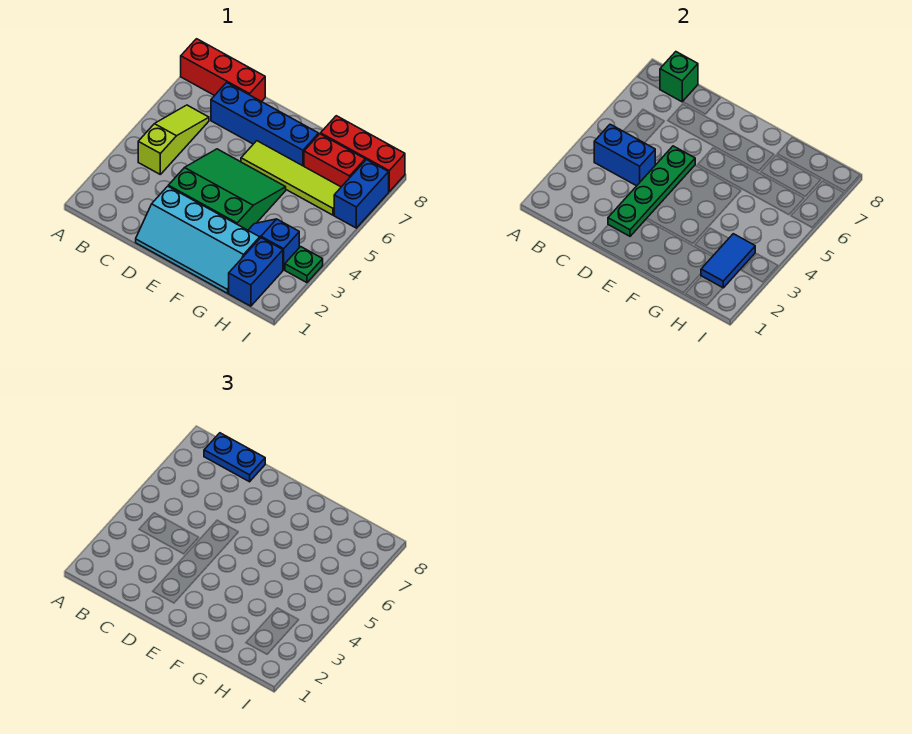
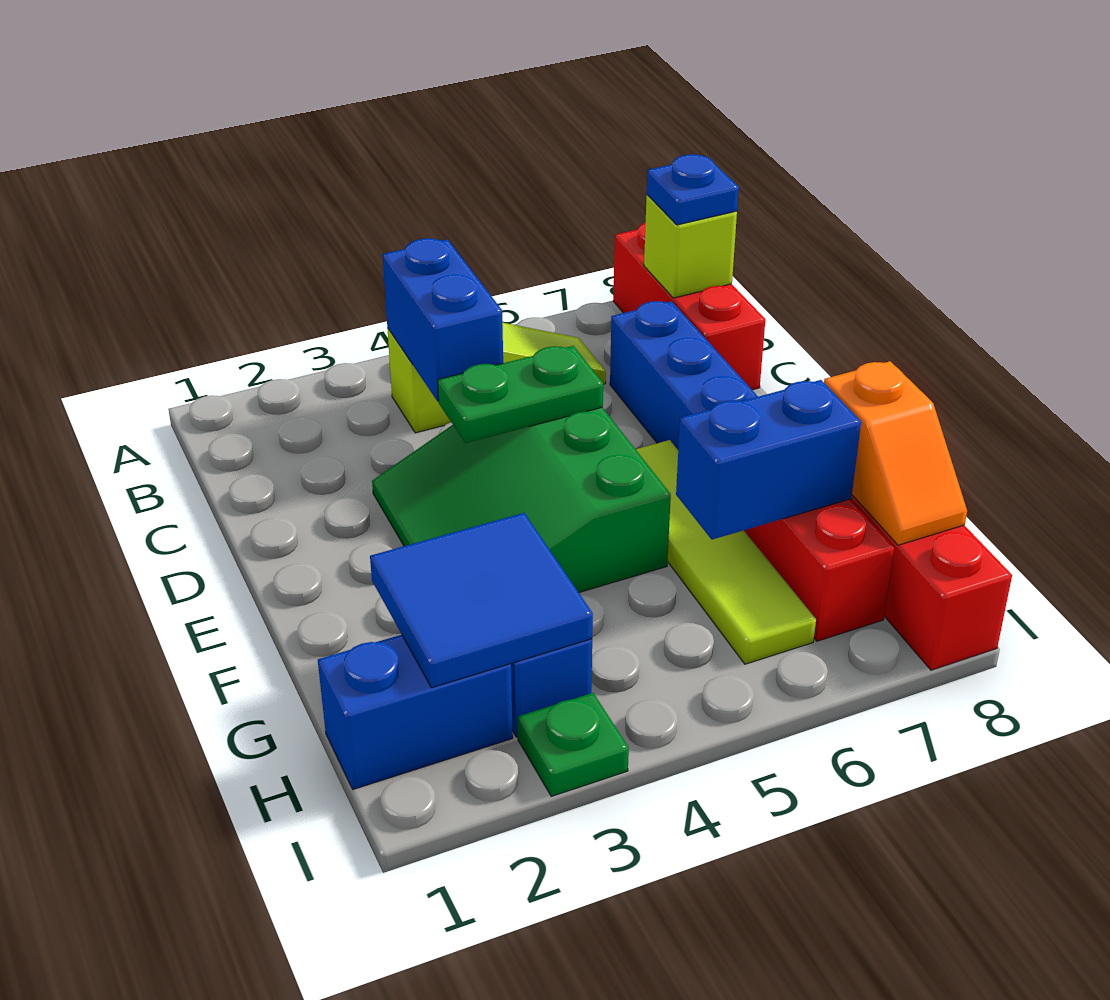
green brick B8 level 2 -> lime brick B8 level 2
blue plate B8:C8 level 3 -> blue plate B8 level 3
cyan slope D1:G2 level 1 top 2 -> none
green plate D2:D5 level 2 -> green plate D4:D5 level 2
green slope D3:F5 level 1 top 3 -> green slope D3:F5 level 1 top 5
none -> orange slope G8:H8 level 2 top G
blue tile H2:H3 level 2 -> blue tile G2:H3 level 2
blue brick I6:I7 level 1 -> blue brick G6:G7 level 2

